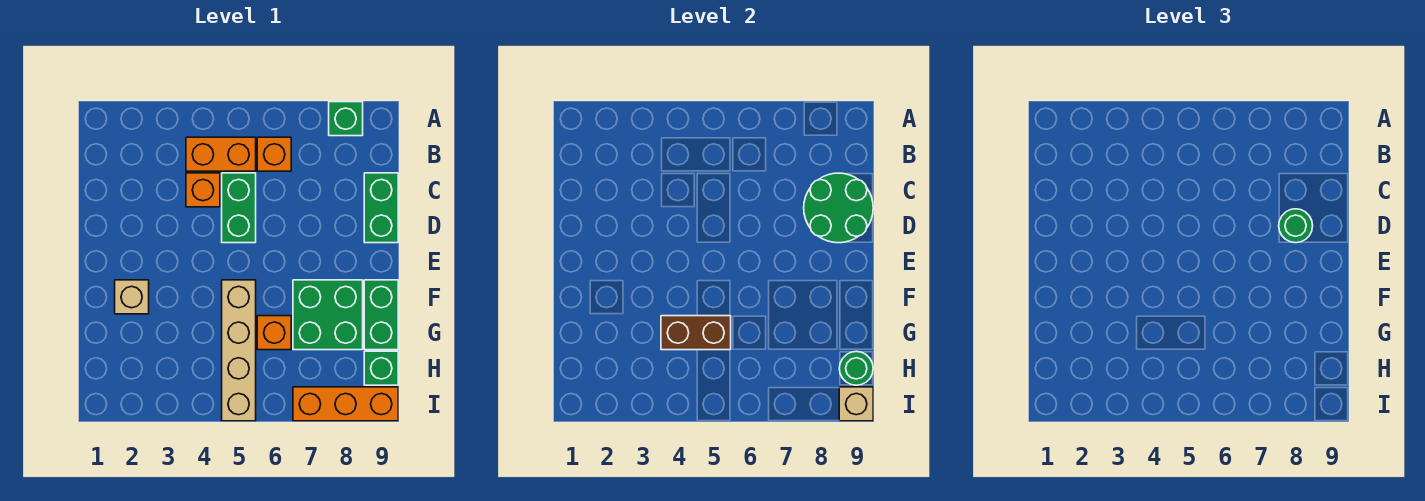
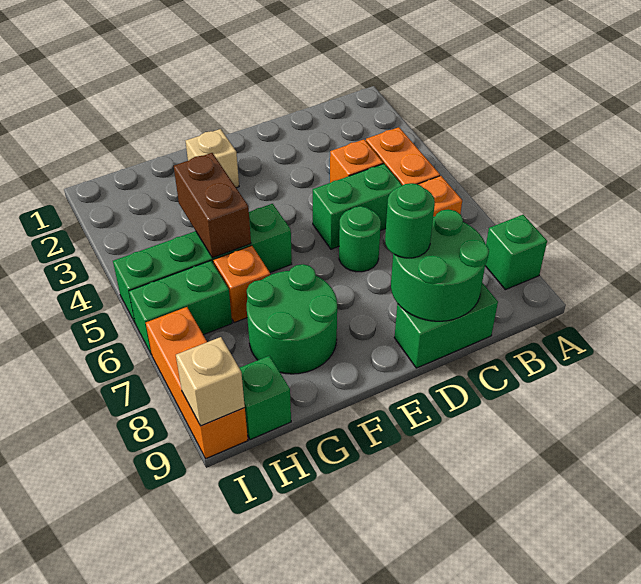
tan brick F5:I5 level 1 -> green brick F5:I5 level 1
green brick F7:G8 level 1 -> green round brick F7:G8 level 1
green brick F9:G9 level 1 -> green brick H6:I6 level 1
green round brick H9 level 2 -> green round brick D6 level 1

